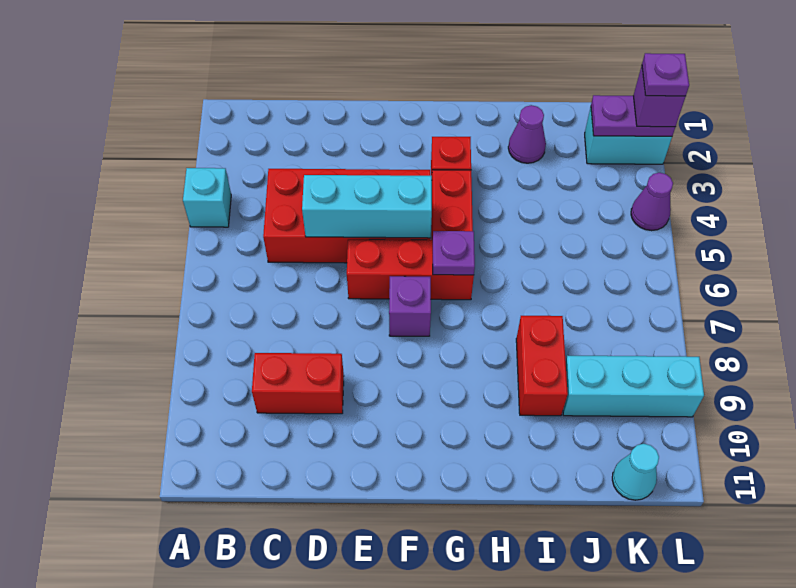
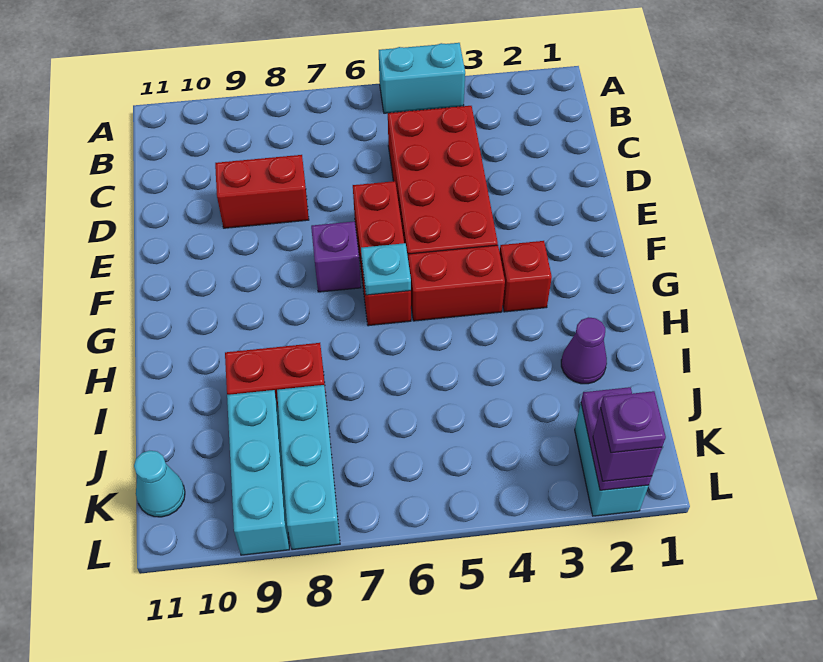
cyan brick A4 level 1 -> cyan brick A4:A5 level 1
red brick C9:D9 level 1 -> red brick D8:D9 level 1
cyan brick D5:F5 level 2 -> cyan brick J8:L8 level 1
purple plate G6 level 2 -> cyan plate G6 level 2
purple cone L4 level 1 -> none

